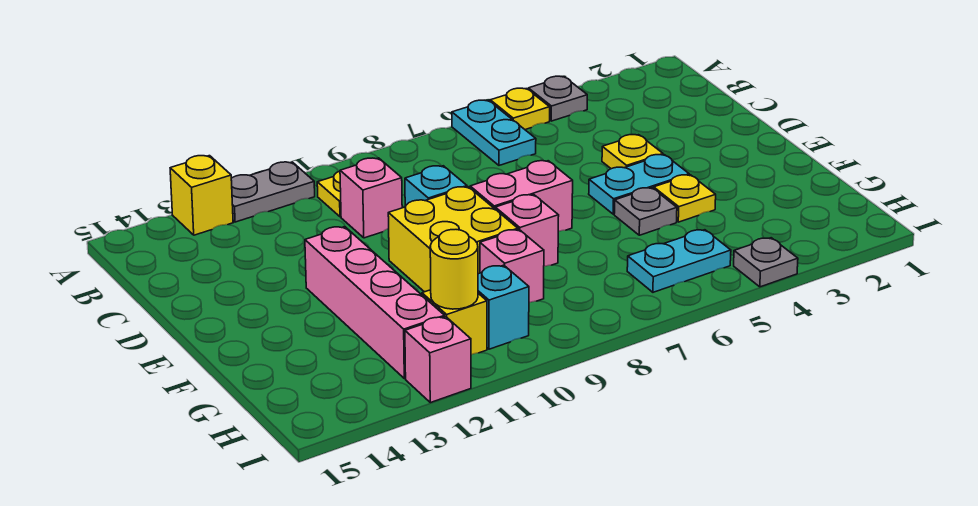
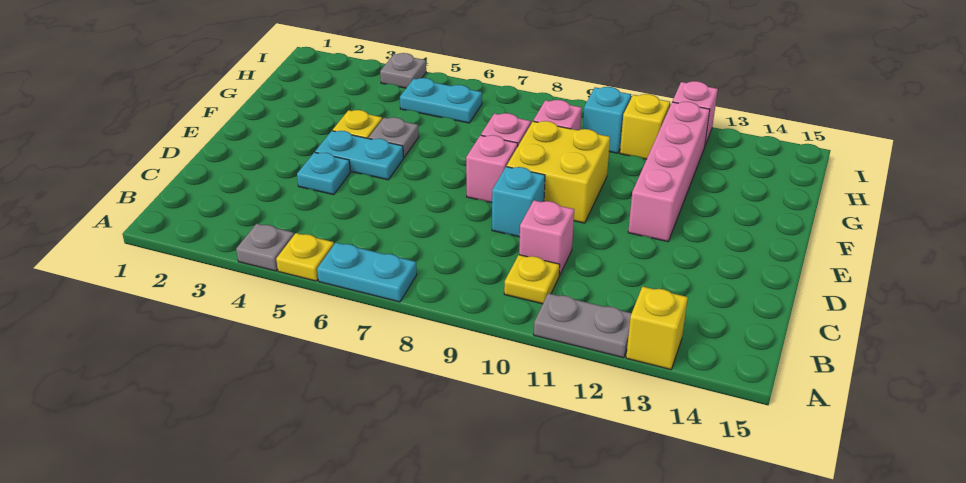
cyan plate A6:B6 level 1 -> cyan plate A6:A7 level 1
yellow plate D4 level 1 -> cyan plate D4 level 1
pink brick E7:E8 level 1 -> pink brick E8 level 1
yellow round brick H11 level 2 -> none

